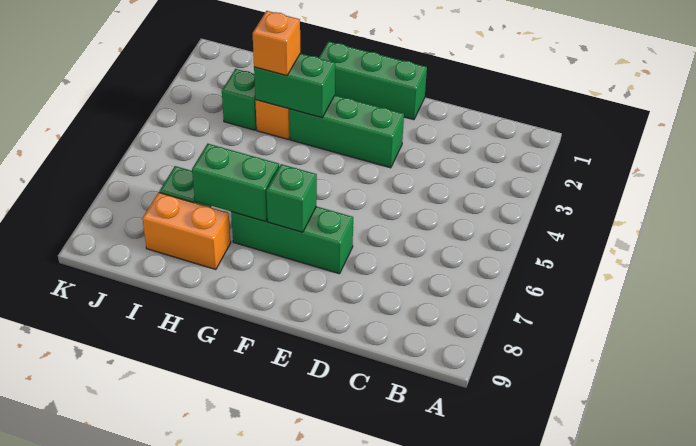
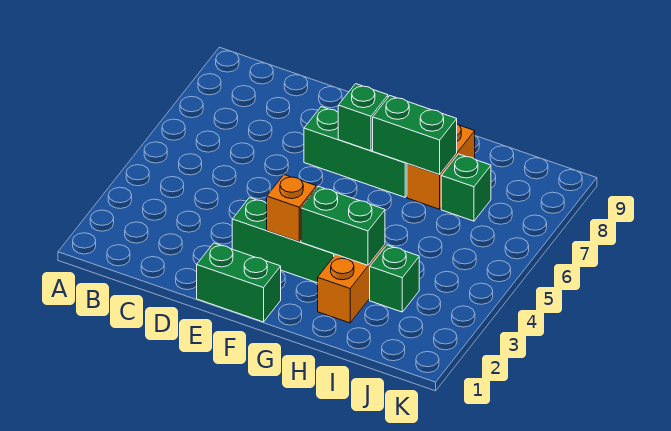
green brick E1:G1 level 1 -> green brick E1:F1 level 1
orange brick H3 level 3 -> orange brick F3 level 2
orange brick H8:I8 level 1 -> orange brick H7:H8 level 1

